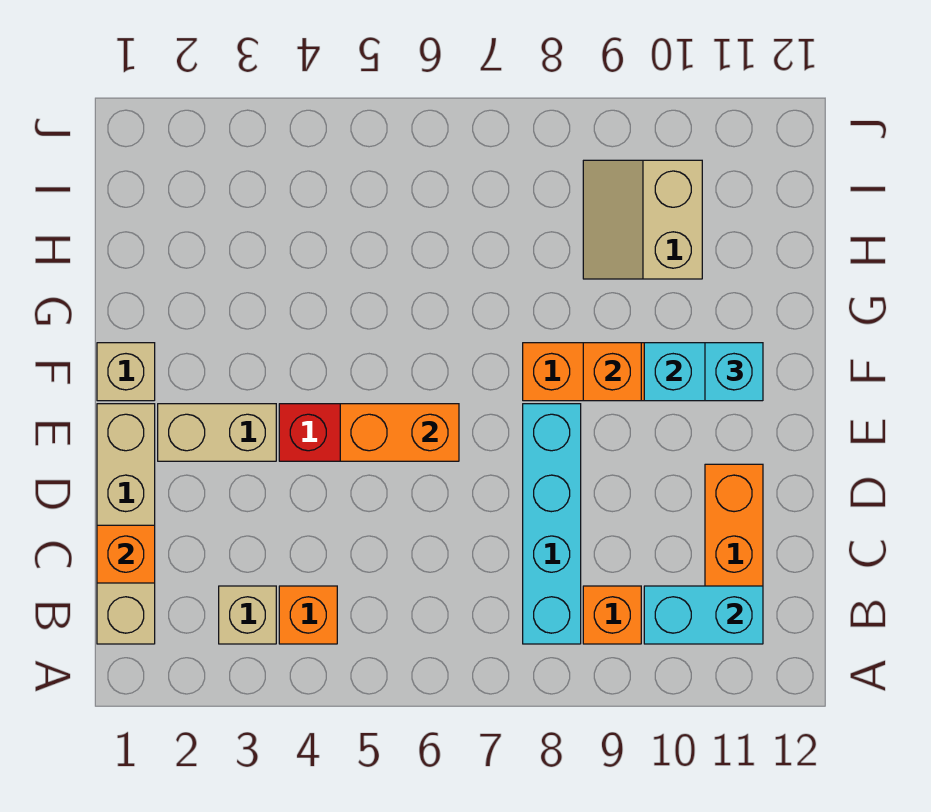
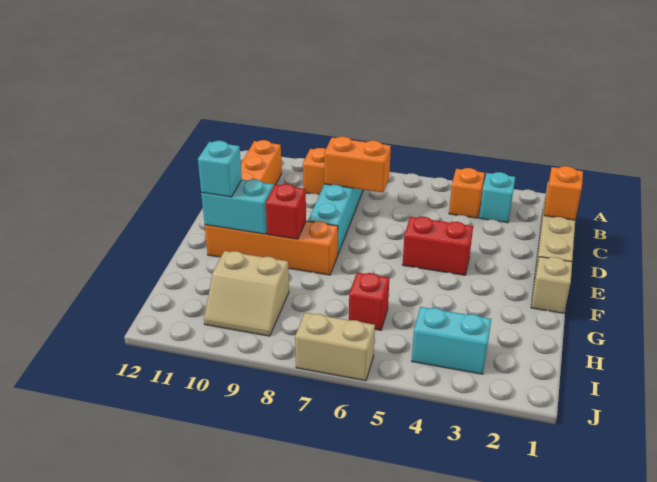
tan brick B3 level 1 -> cyan brick B3 level 1
cyan brick B10:B11 level 2 -> cyan brick I3:I4 level 1
tan brick E2:E3 level 1 -> tan brick J6:J7 level 1
orange brick E5:E6 level 2 -> orange brick C7:C8 level 2
orange brick F9 level 2 -> red brick F9 level 2
none -> red brick H6 level 1
tan slope H9:I10 level 1 top 10 -> tan slope H9:I10 level 1 top H

